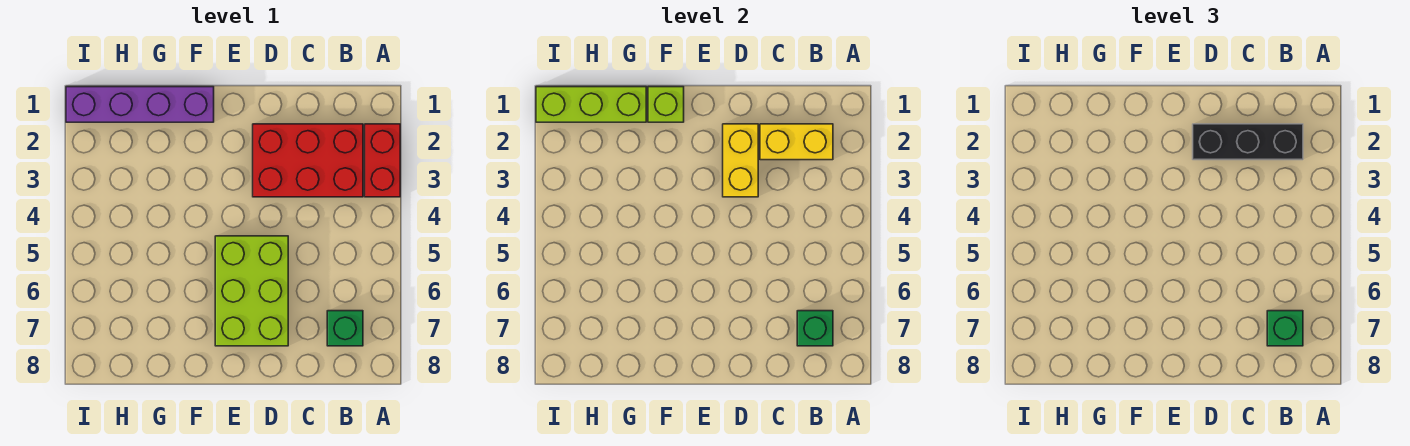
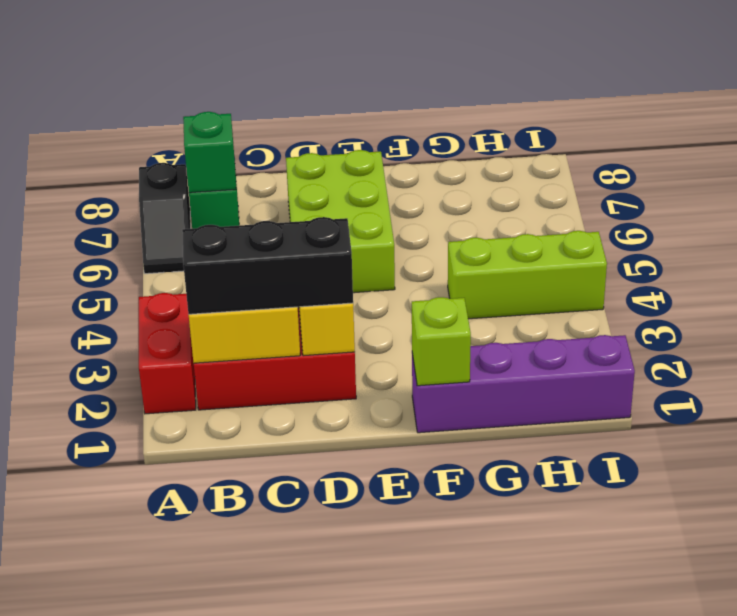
none -> black slope A6:A7 level 1 top 7
green brick B7 level 3 -> none
lime brick G1:I1 level 2 -> lime brick G4:I4 level 1

